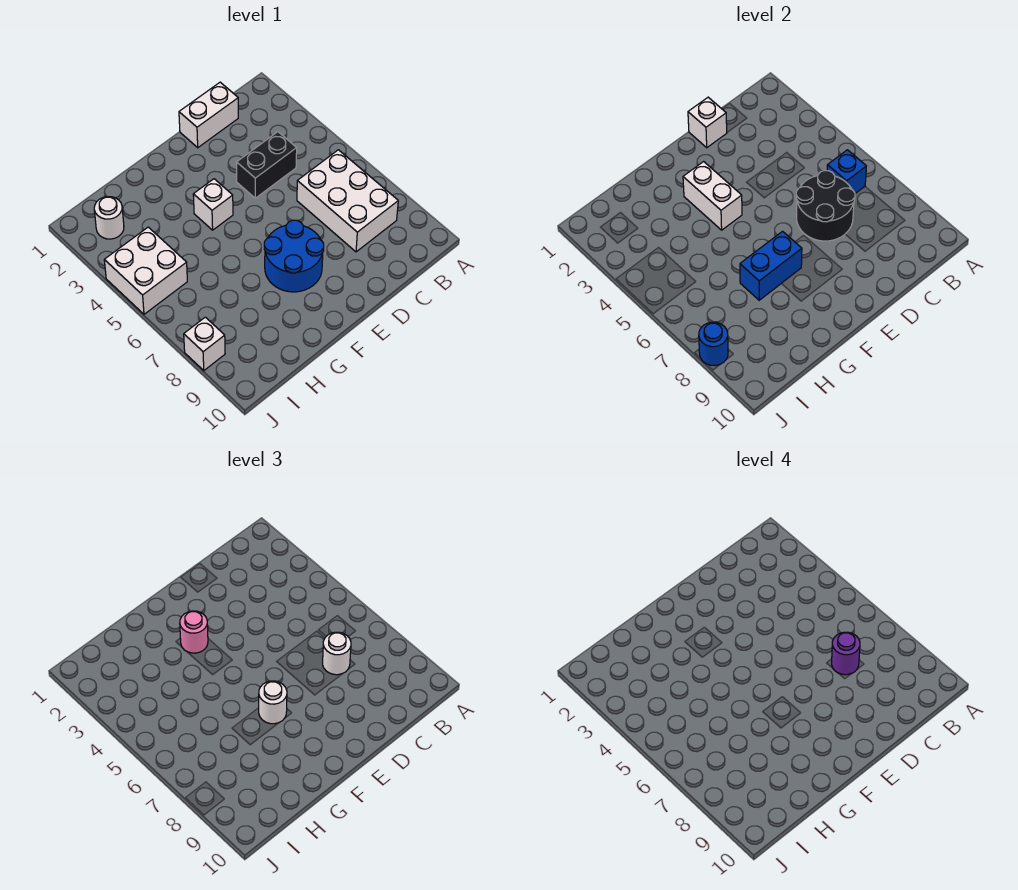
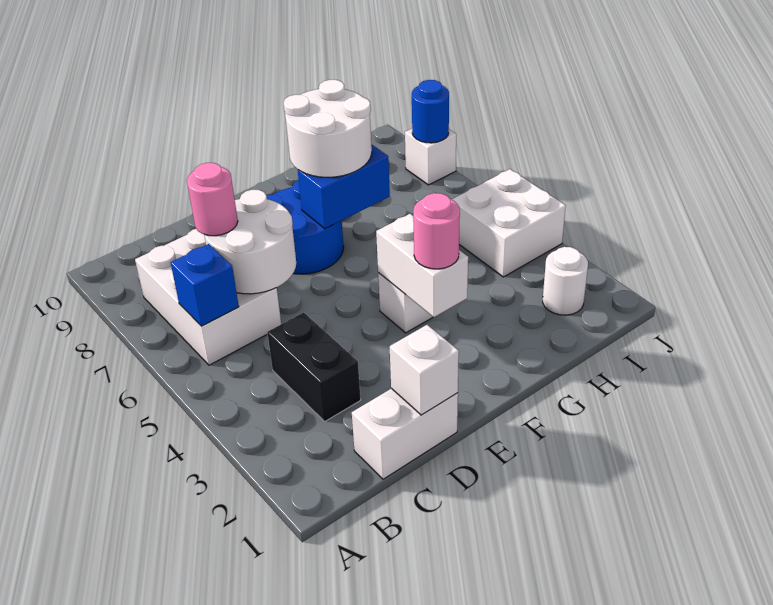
black brick C4:D4 level 1 -> black brick C3:C4 level 1
black round brick C6:D7 level 2 -> white round brick C6:D7 level 2
white round brick C7 level 3 -> pink round brick C7 level 3
purple round brick C7 level 4 -> none
white round brick F7 level 3 -> white round brick F7:G8 level 3

